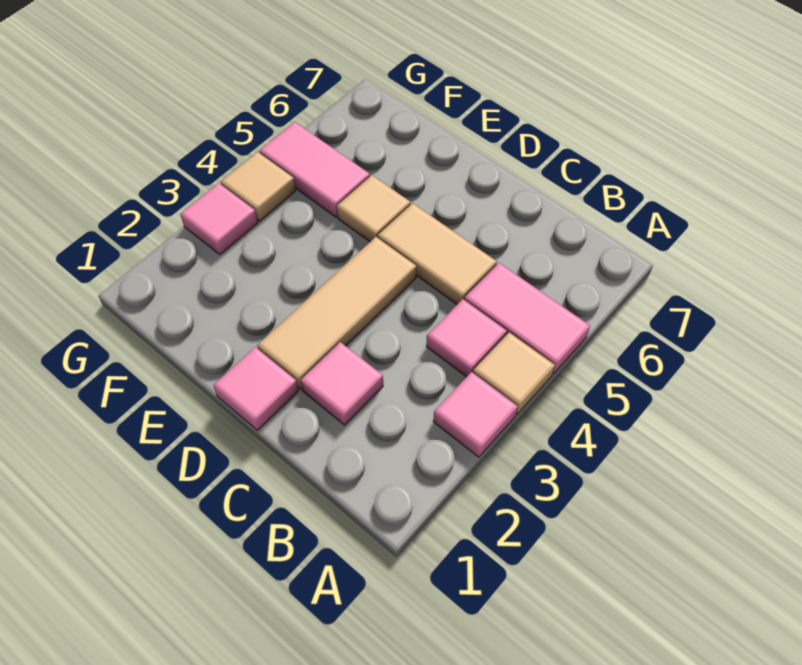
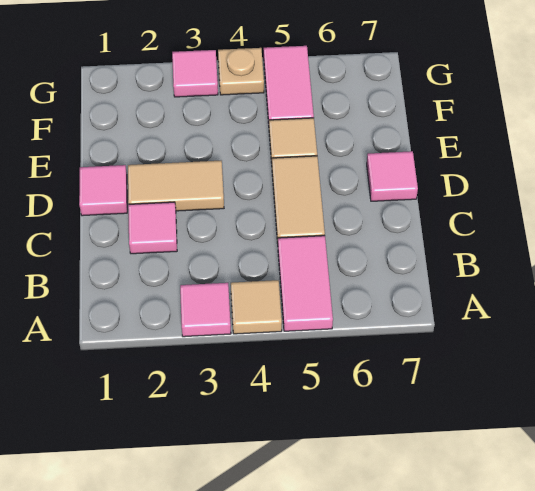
pink tile B4 level 1 -> pink tile D7 level 1
tan tile D2:D4 level 1 -> tan tile D2:D3 level 1
tan tile G4 level 1 -> tan plate G4 level 1

